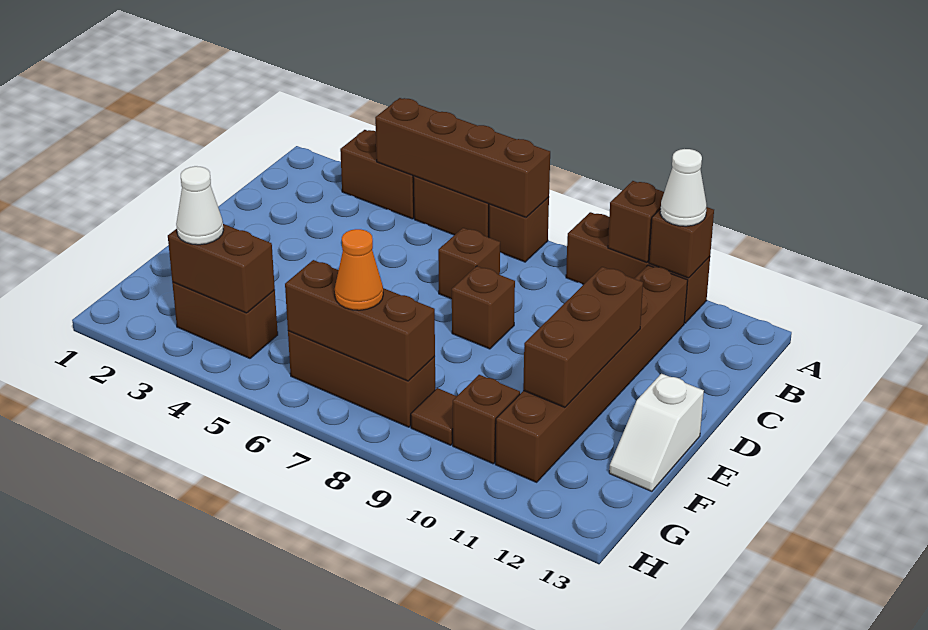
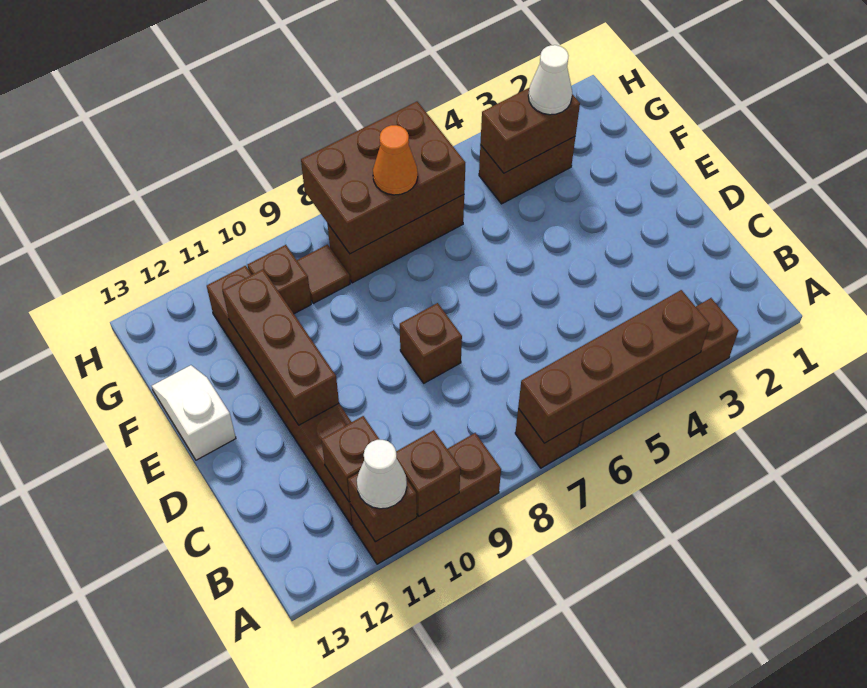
brown brick C7 level 1 -> brown brick B11 level 2
brown brick G6:G8 level 2 -> brown brick G6:H8 level 2

